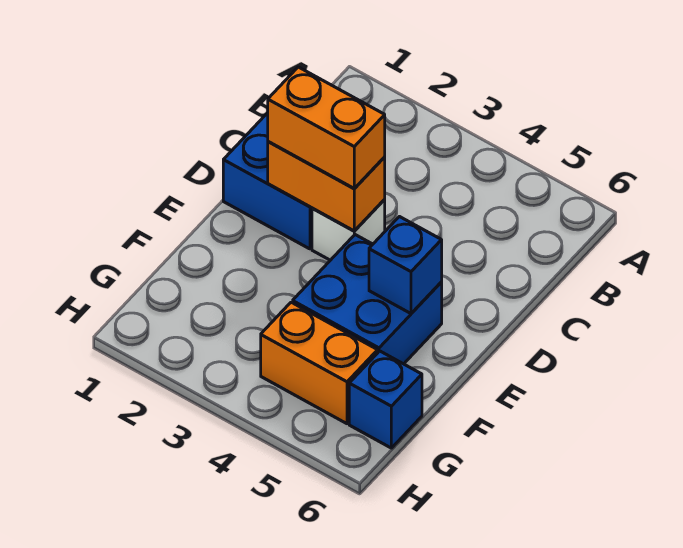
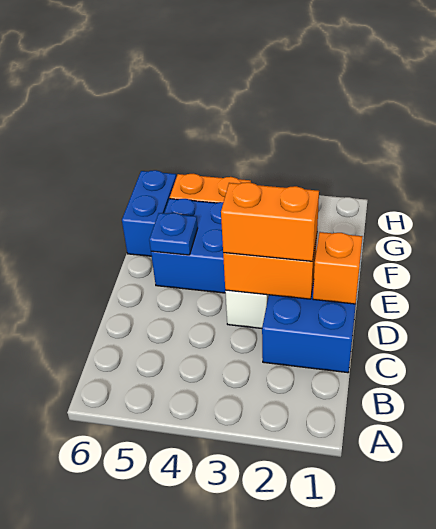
none -> orange brick D1 level 2
blue brick E5 level 2 -> blue plate E5 level 2
blue brick G6 level 1 -> blue brick F6:G6 level 1

